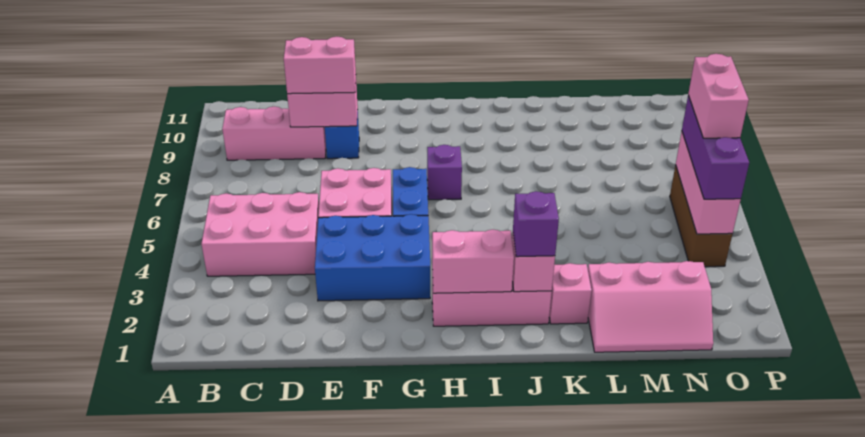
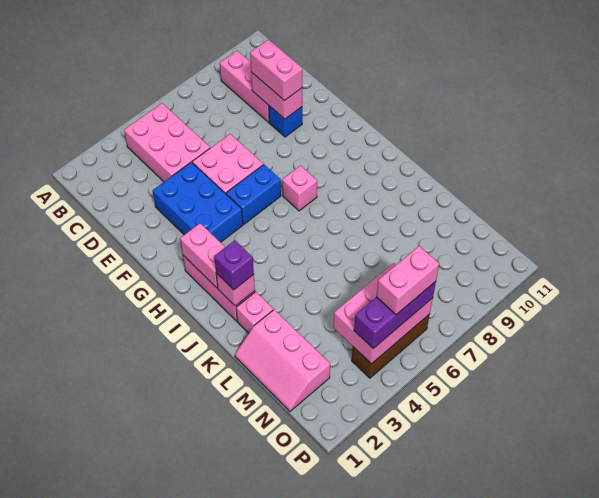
purple brick H7 level 1 -> pink brick H7 level 1
pink brick O4:O6 level 2 -> pink brick N4:O6 level 2

